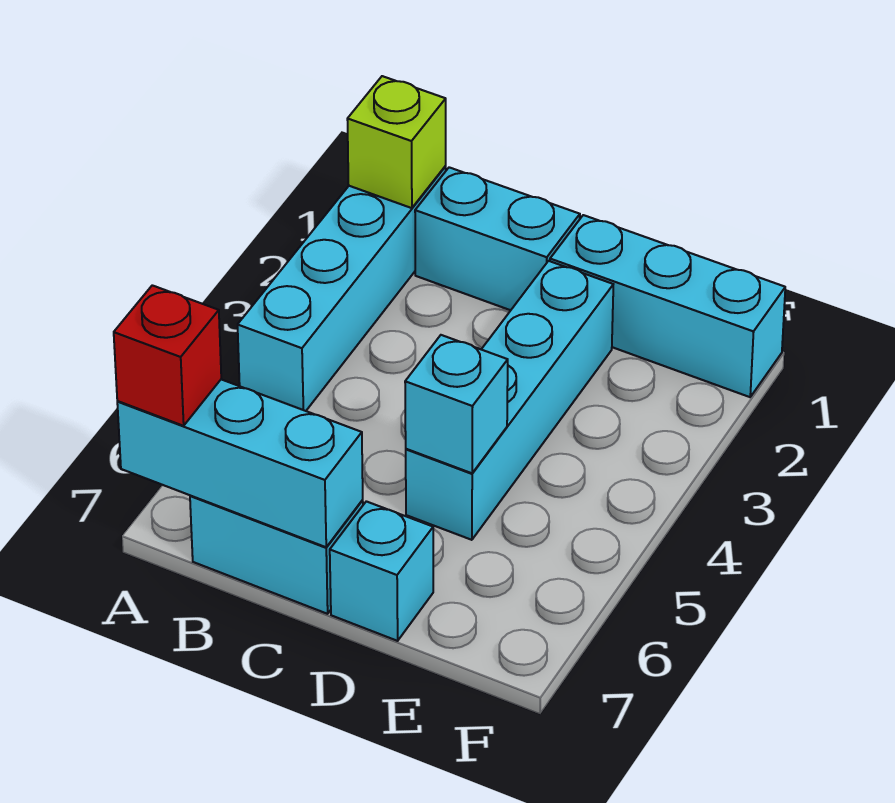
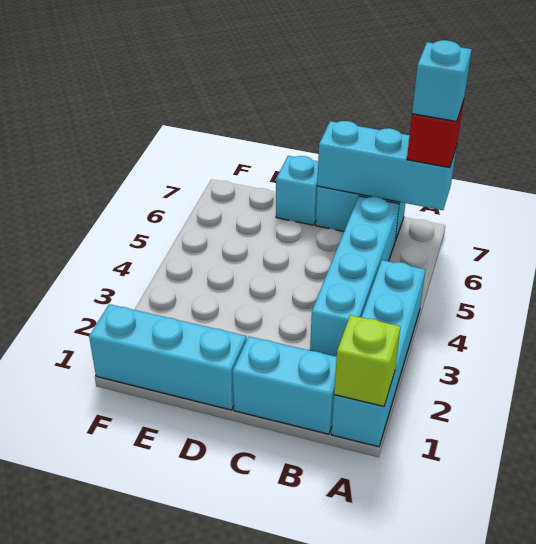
cyan brick D2:D5 level 1 -> cyan brick B3:B6 level 1
cyan brick D5 level 2 -> cyan brick A7 level 4

